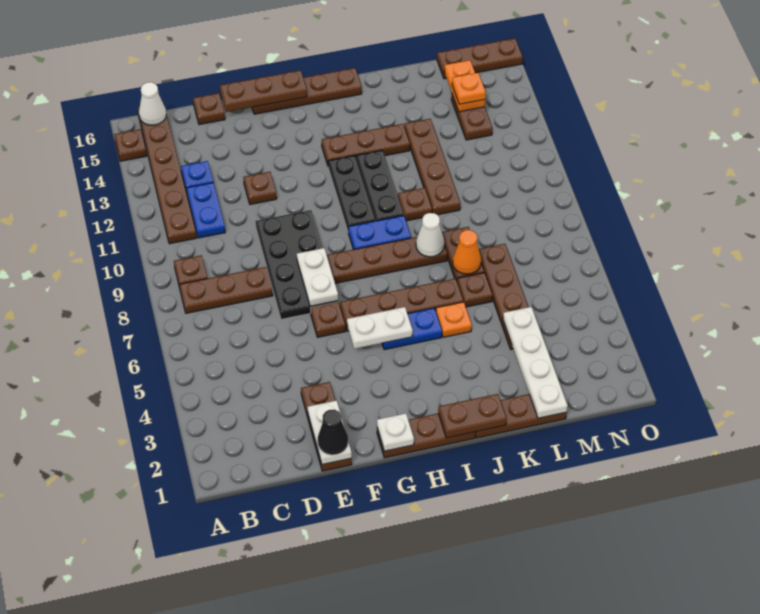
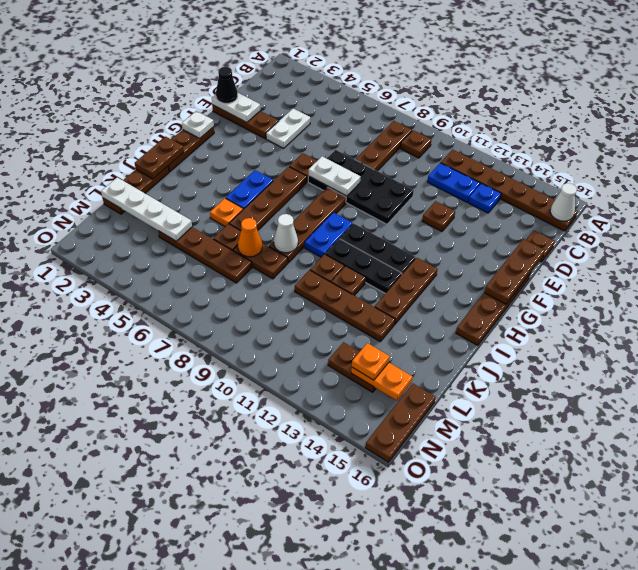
brown plate A15 level 1 -> brown plate J11 level 1
white plate G5:H5 level 2 -> white plate D4:E4 level 1

